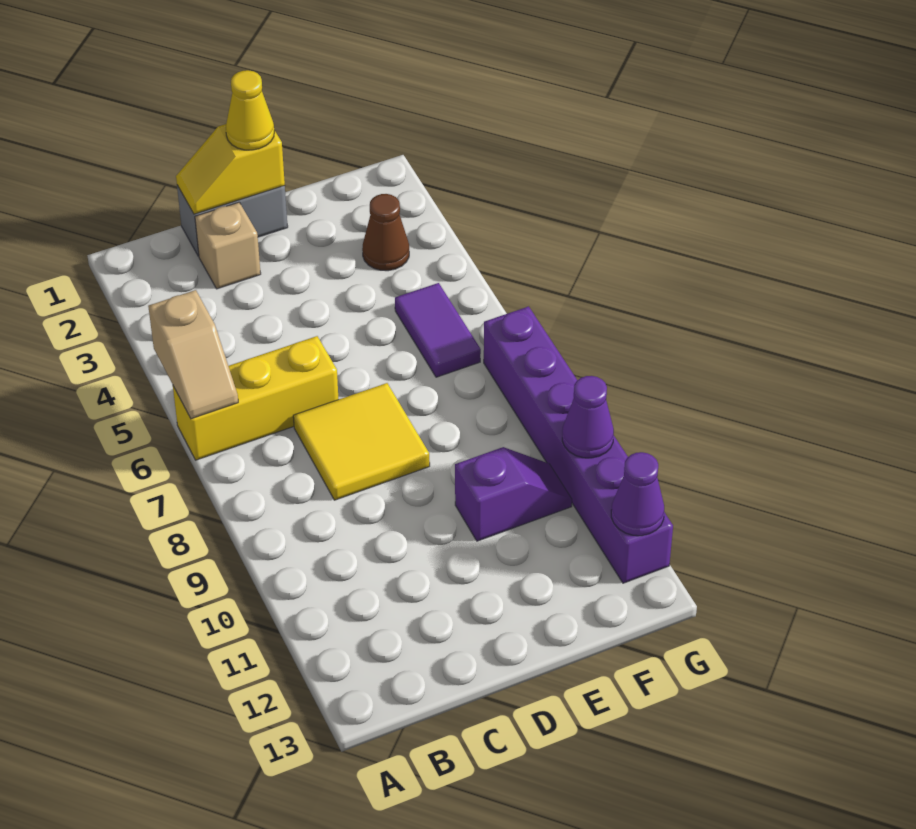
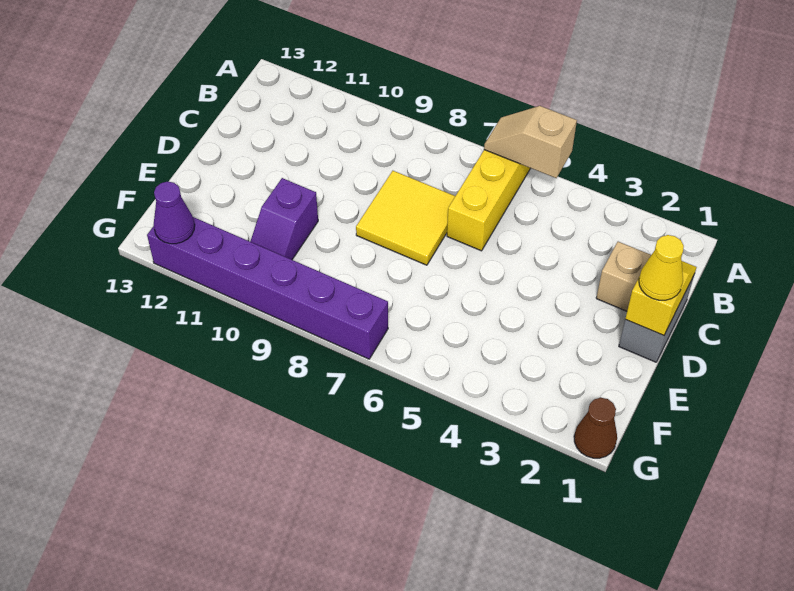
brown cone F3 level 1 -> brown cone G1 level 1
purple tile F5:F6 level 1 -> none
purple cone G10 level 2 -> none

